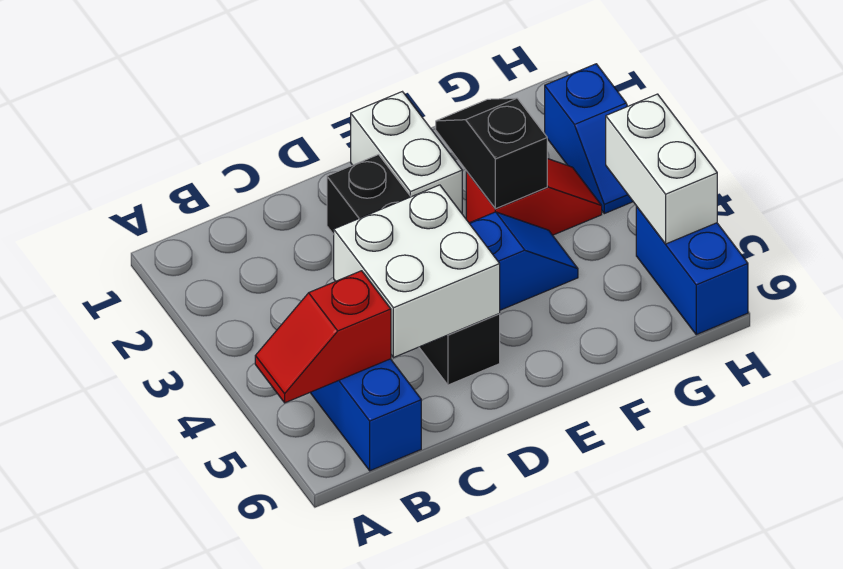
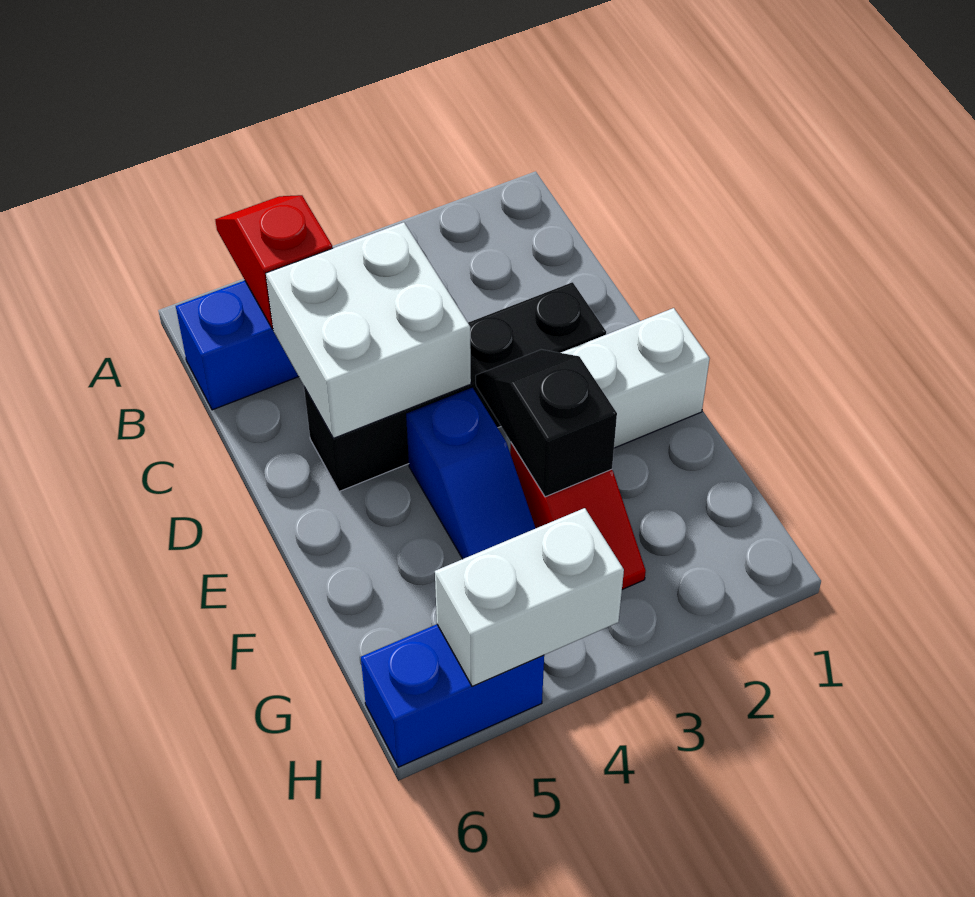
black slope F2:F3 level 2 top 3 -> black slope E3:F3 level 2 top F
blue slope H2:H3 level 1 top 2 -> none

